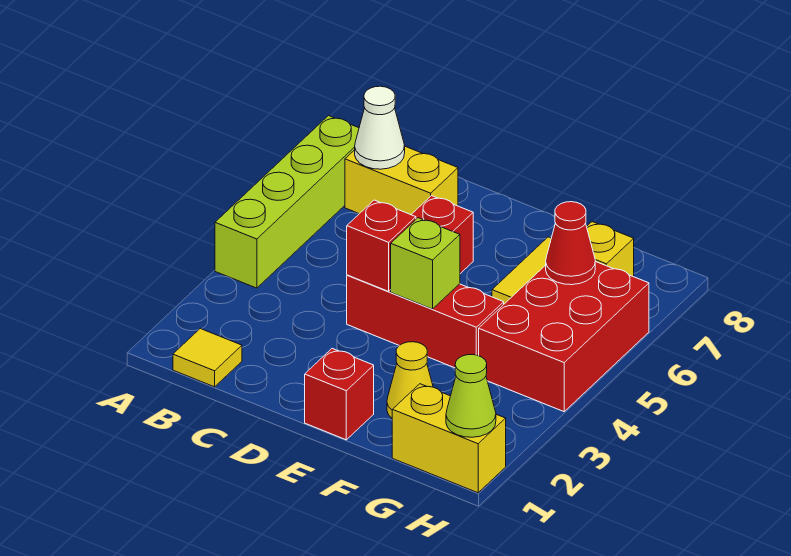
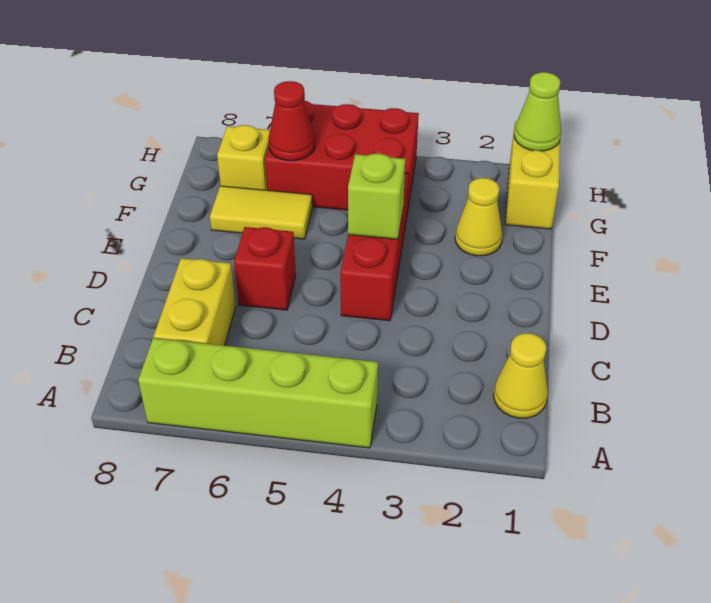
yellow tile B1 level 1 -> yellow cone B1 level 1
white cone B7 level 2 -> none
red brick D4 level 2 -> none
red brick E1 level 1 -> none

